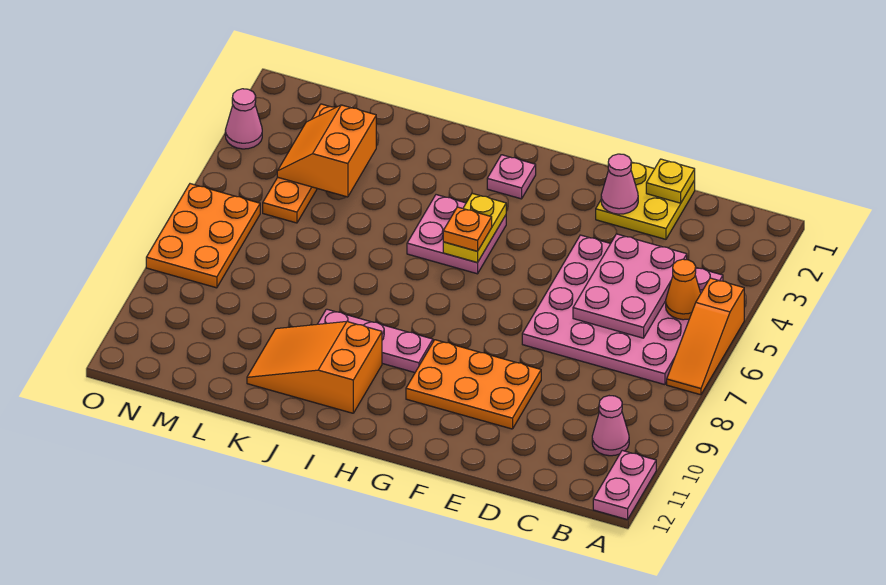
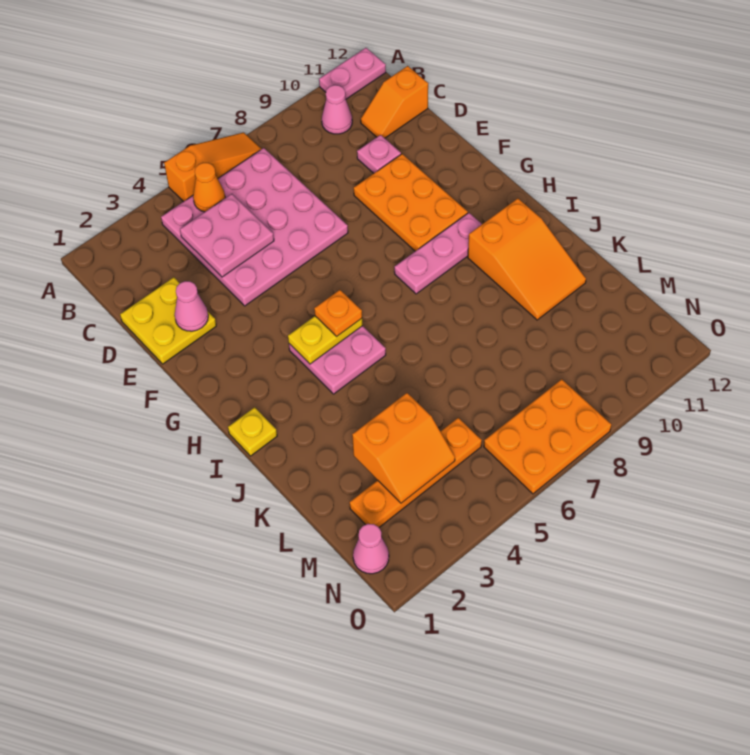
pink plate C4:D6 level 2 -> pink plate C4:D5 level 2
none -> orange slope C11:C12 level 1 top 12
yellow plate D1 level 2 -> yellow plate I1 level 1
pink plate H2 level 1 -> pink plate D10 level 1
pink plate H9:J9 level 1 -> pink plate H8:H10 level 1
pink cone O3 level 1 -> pink cone N1 level 1

